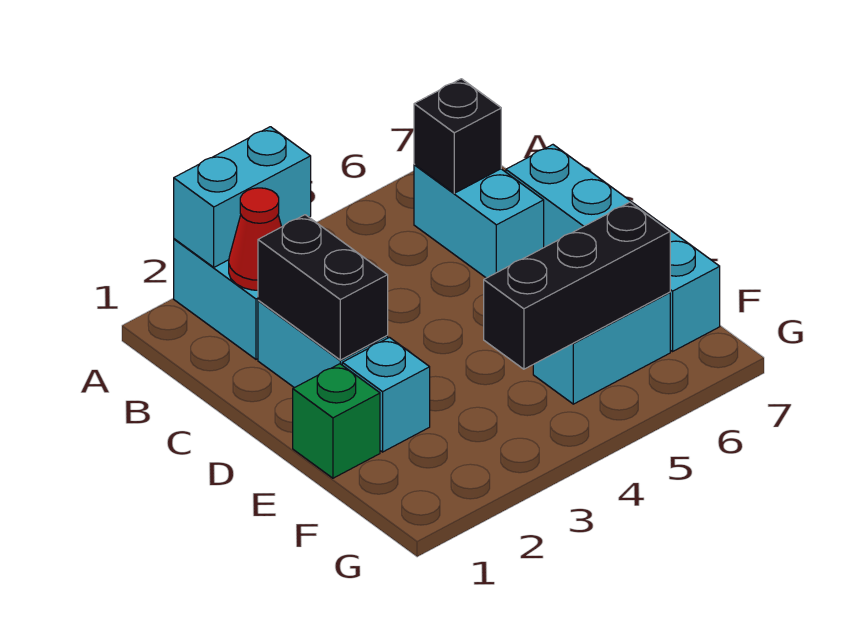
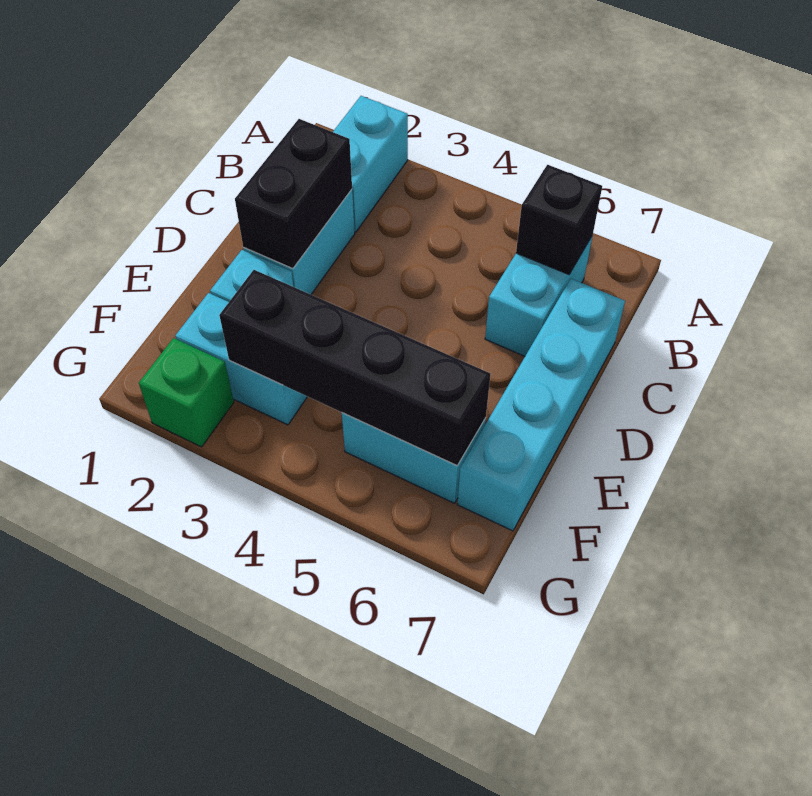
cyan brick A2:A3 level 2 -> cyan brick F2:F3 level 1
red cone B2 level 2 -> none
green brick E1 level 1 -> green brick G2 level 1
black brick F4:F6 level 2 -> black brick F3:F6 level 2

